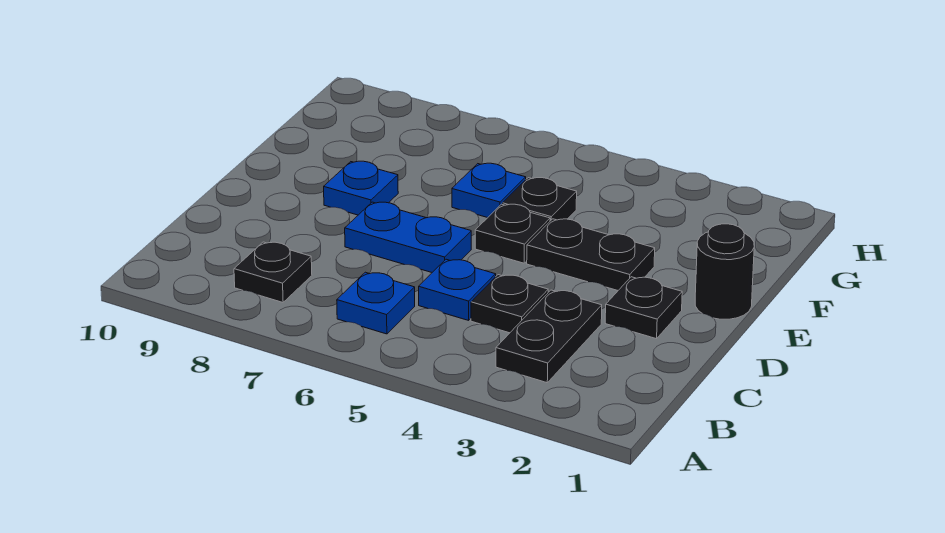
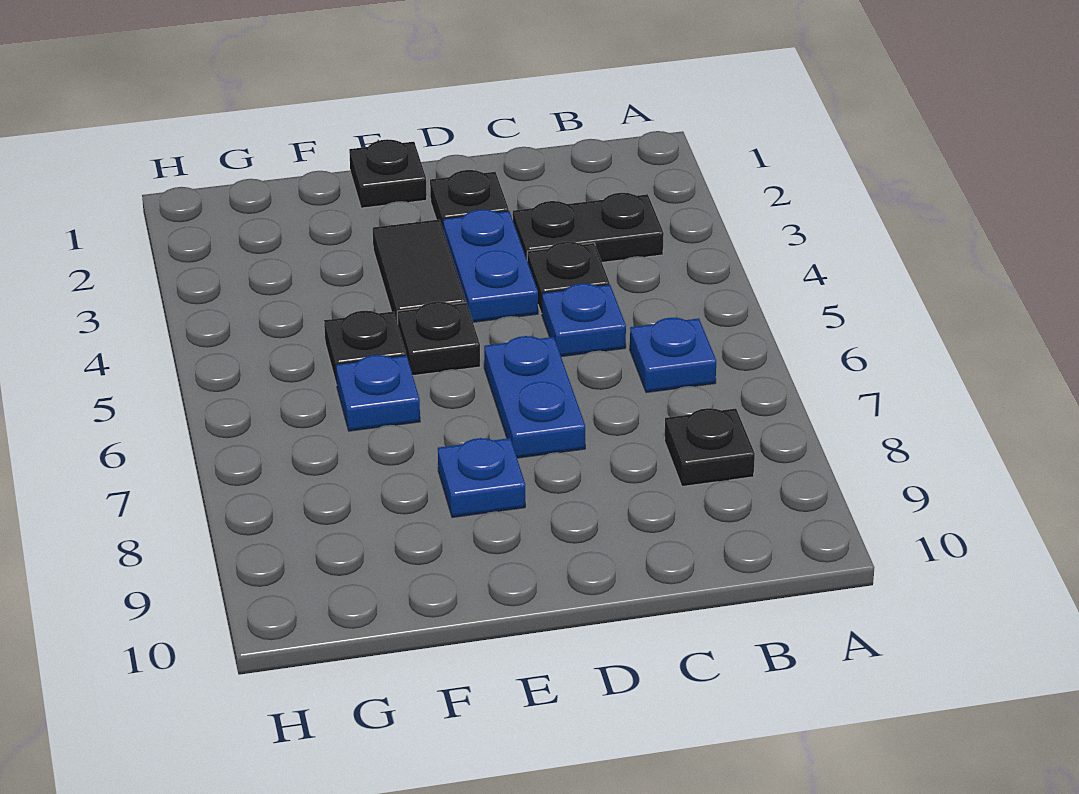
none -> blue plate D3:D4 level 1
black round brick E1 level 1 -> black plate E1 level 1
black plate E3:E4 level 1 -> black tile E3:E4 level 1

